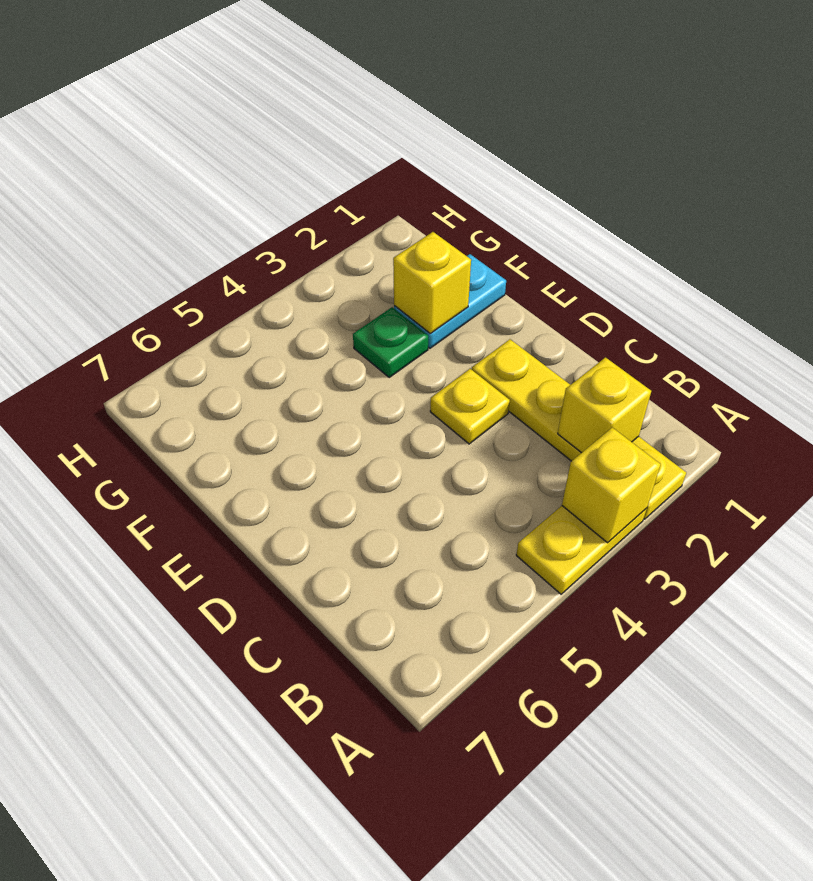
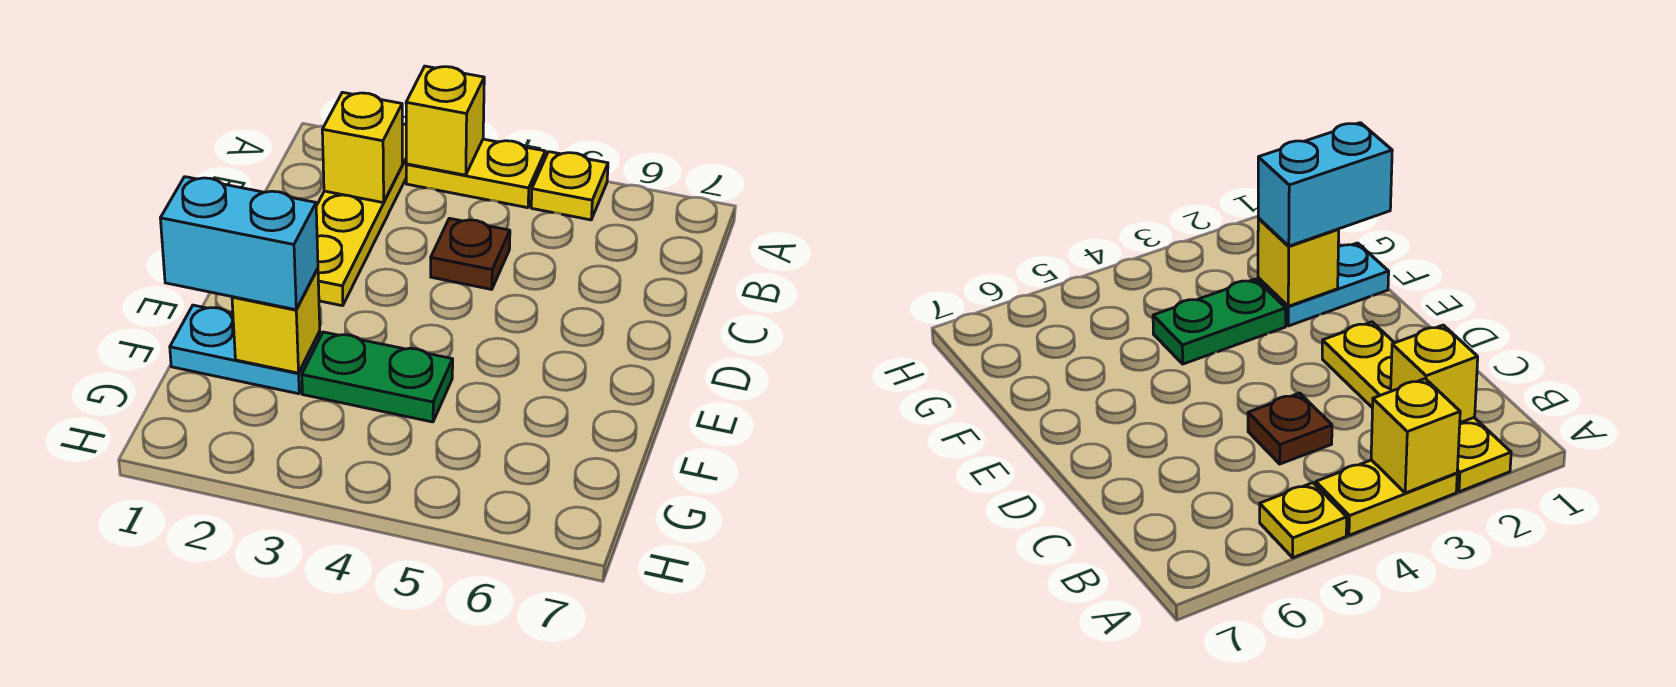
none -> brown plate C4 level 1
yellow plate D3 level 1 -> yellow plate A5 level 1
none -> cyan brick F1:F2 level 3
green plate F3 level 1 -> green plate F3:F4 level 1

